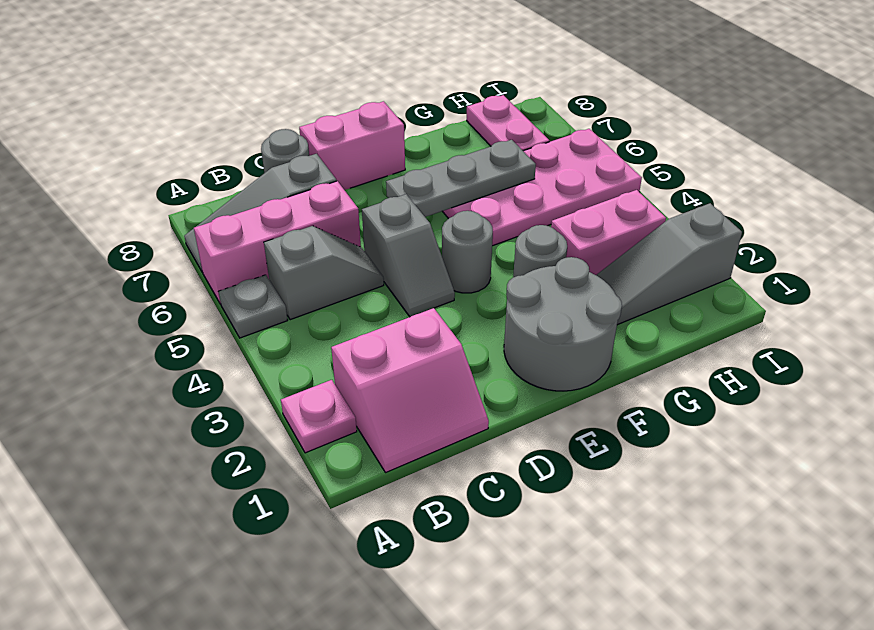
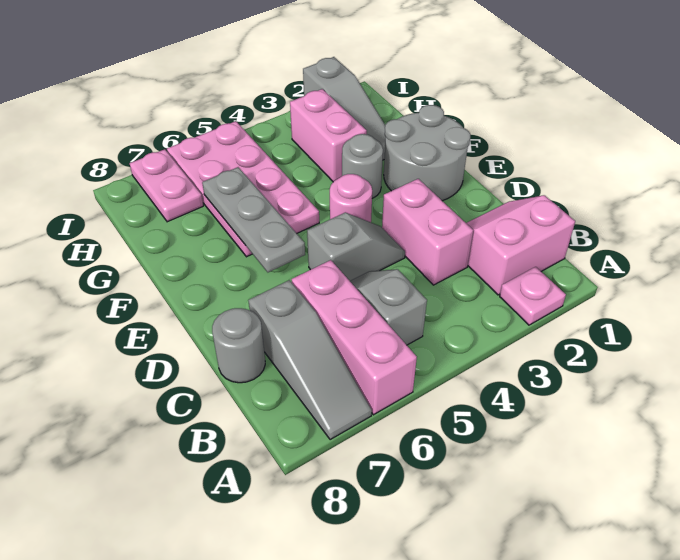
grey plate A5 level 1 -> none
pink slope B1:C2 level 1 top 2 -> pink slope B1:C2 level 1 top B
pink brick D8:E8 level 1 -> pink brick C3:D3 level 1
grey round brick E4 level 1 -> pink round brick E4 level 1
pink plate H7:H8 level 1 -> pink plate H7:I7 level 1

